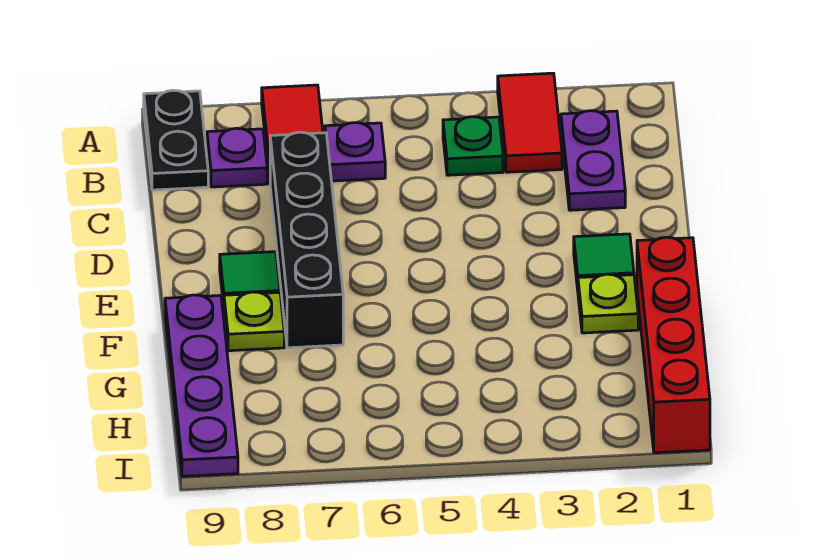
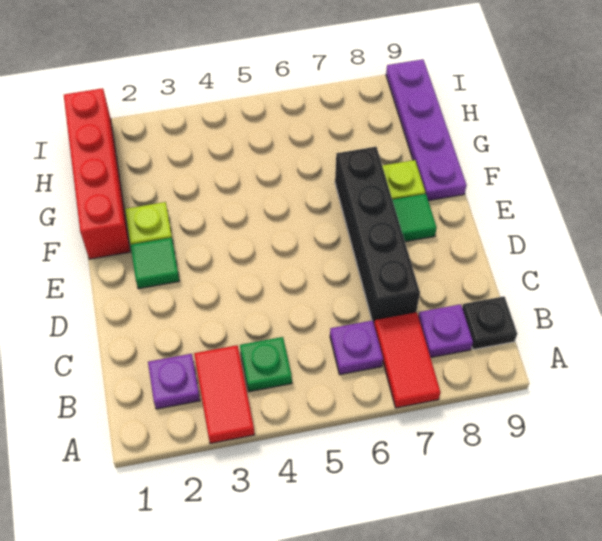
black plate A9:B9 level 1 -> black plate B9 level 1
purple plate B2:C2 level 1 -> purple plate B2 level 1

